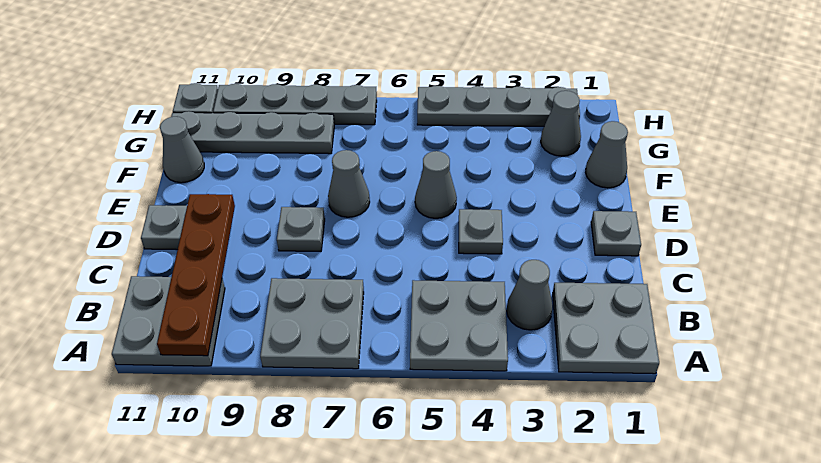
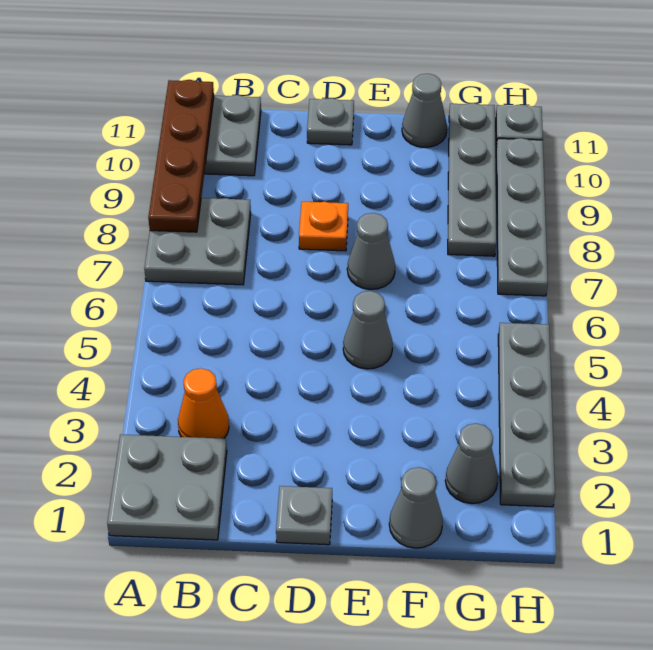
grey plate A4:B5 level 1 -> none
brown plate A10:D10 level 2 -> brown plate A8:A11 level 2
grey cone B3 level 1 -> orange cone B3 level 1
grey plate D4 level 1 -> none
grey plate D8 level 1 -> orange plate D8 level 1

